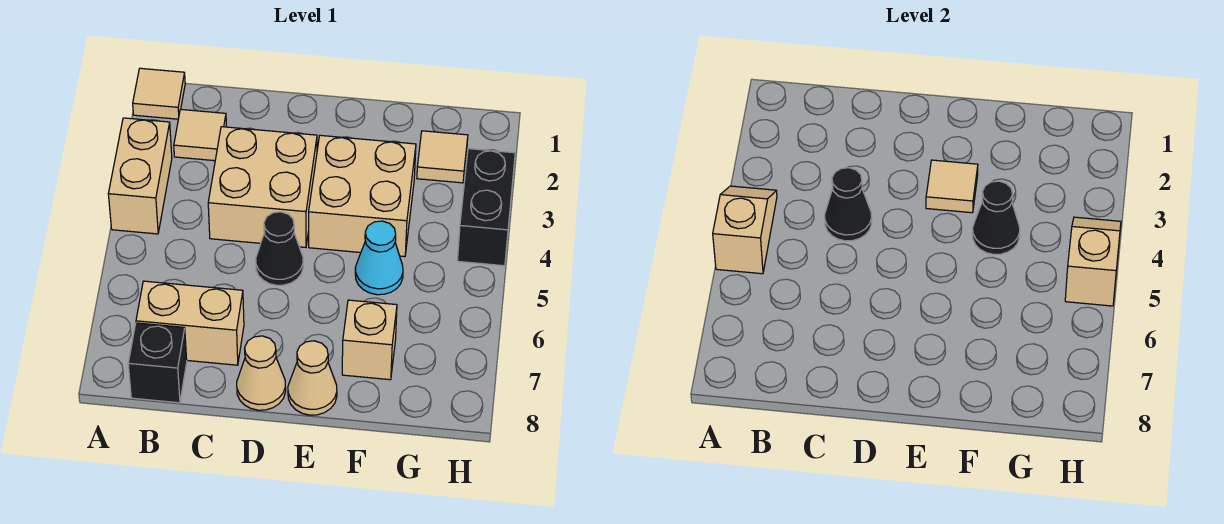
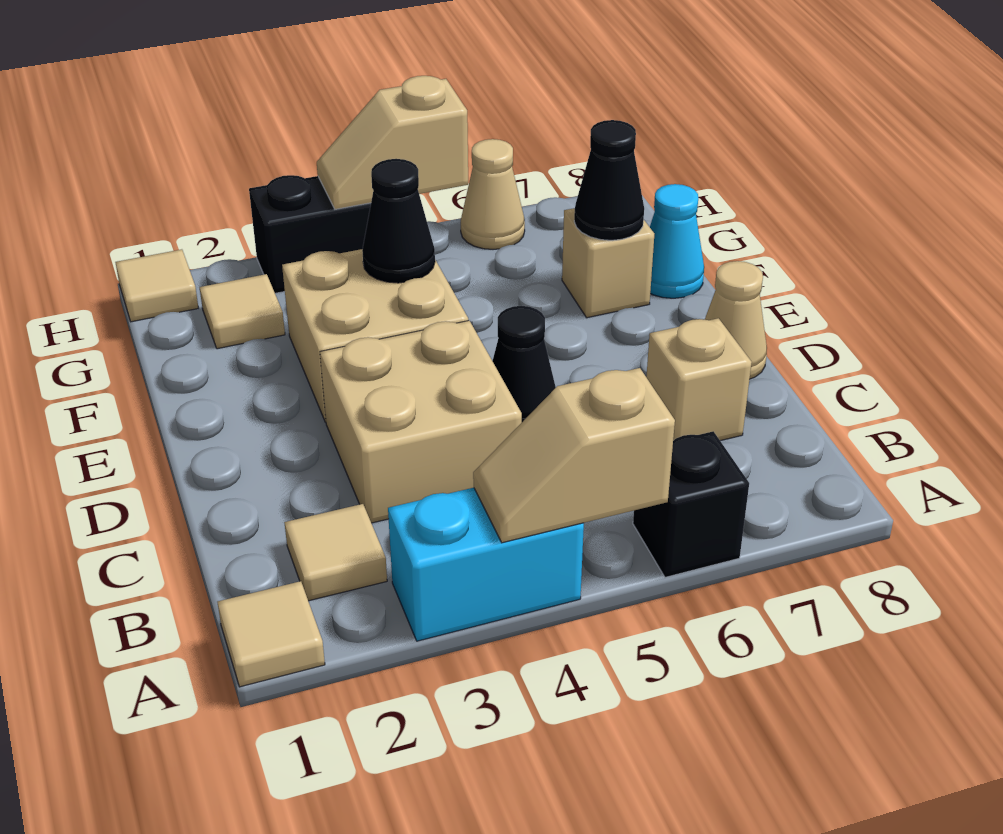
tan brick A3:A4 level 1 -> cyan brick A3:A4 level 1
tan brick B7:C7 level 1 -> tan brick C7 level 1
black brick B8 level 1 -> black brick A6 level 1
black cone C4 level 2 -> black cone F7 level 2
tan tile E3 level 2 -> tan tile H1 level 1
tan cone E8 level 1 -> tan cone H6 level 1
cyan cone F5 level 1 -> cyan cone F8 level 1

